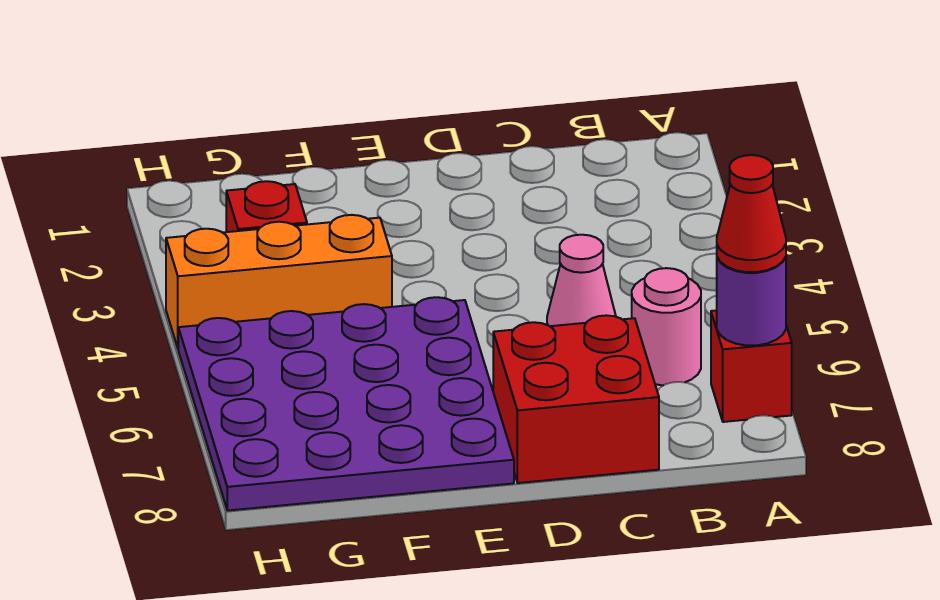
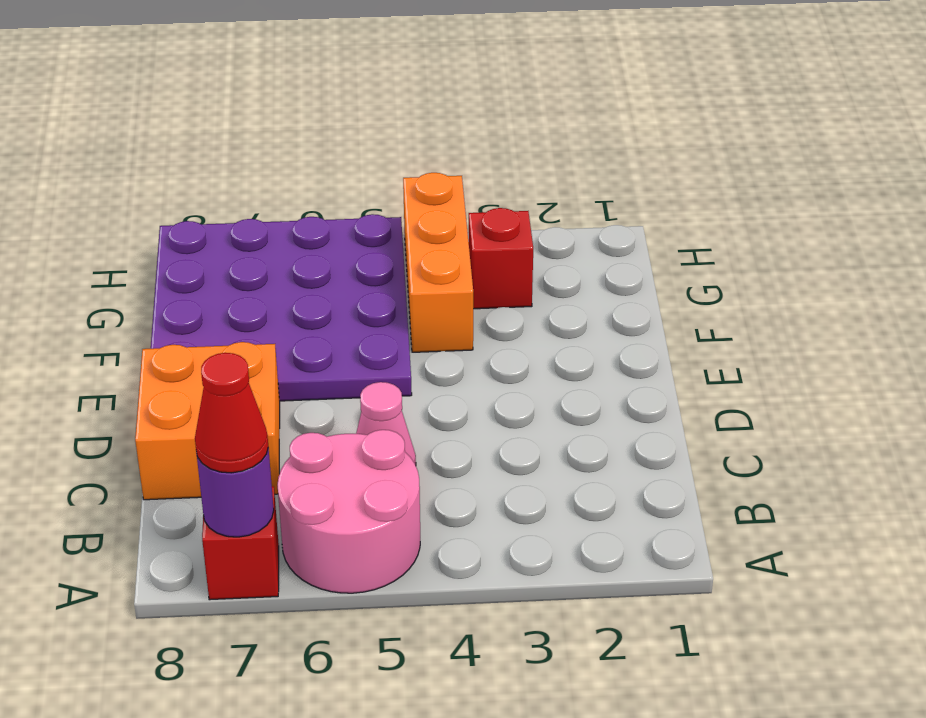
pink round brick B6 level 1 -> pink round brick A5:B6 level 1
red brick C7:D8 level 1 -> orange brick C7:D8 level 1

